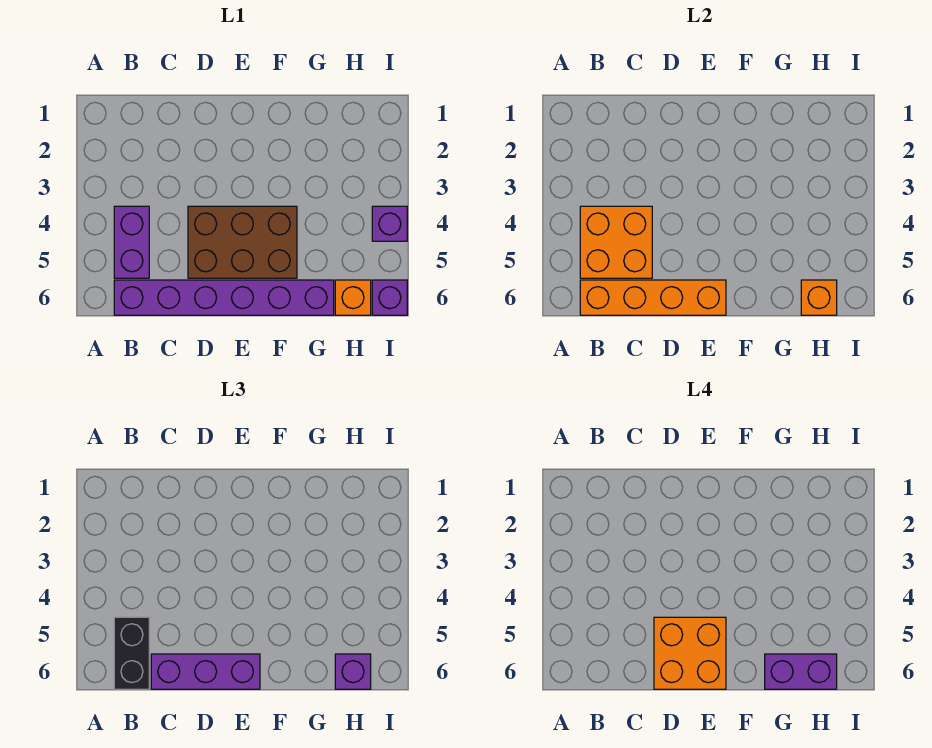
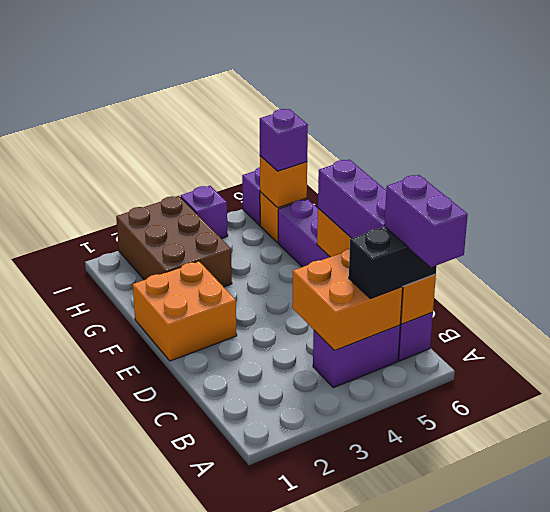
brown brick D4:F5 level 1 -> brown brick G2:I3 level 1
orange brick D5:E6 level 4 -> orange brick E1:F2 level 1
purple brick G6:H6 level 4 -> purple brick A6:B6 level 4

